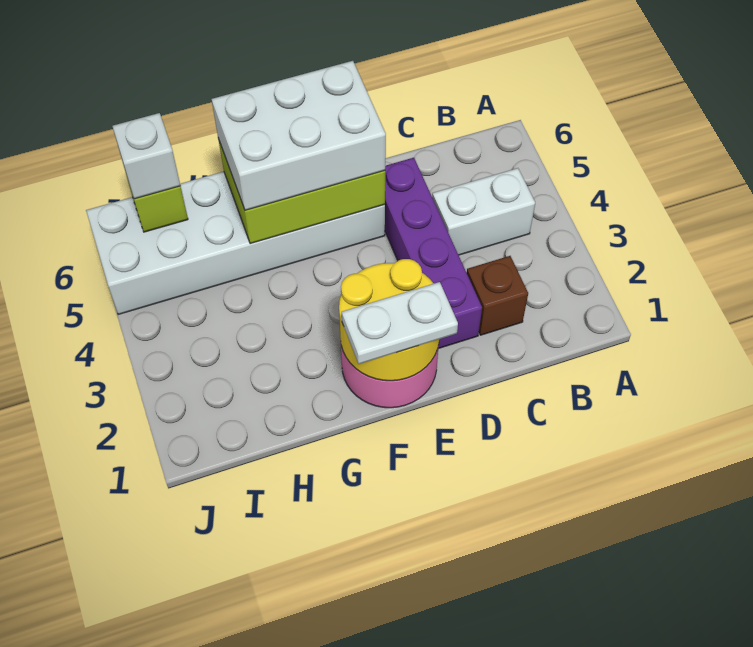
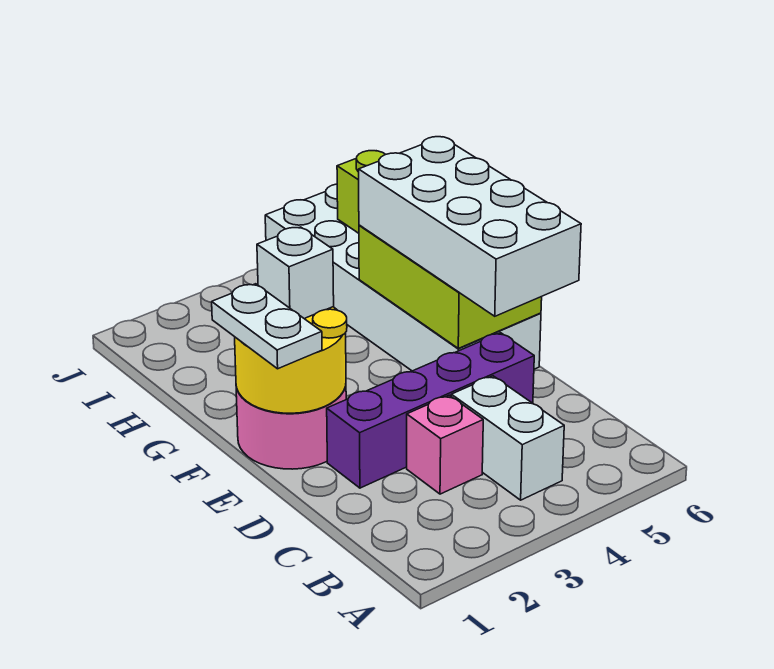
brown brick C2 level 1 -> none
none -> pink brick C3 level 1
white brick E5:G6 level 3 -> white brick D5:G6 level 3
white brick I6 level 3 -> white brick F2 level 3

